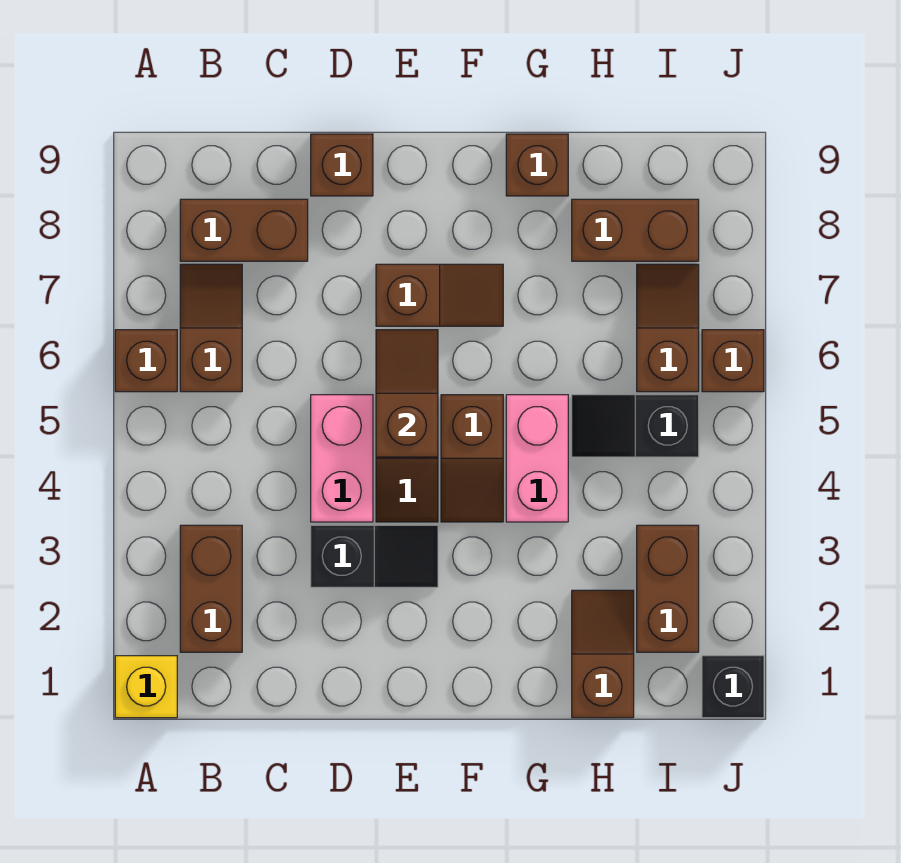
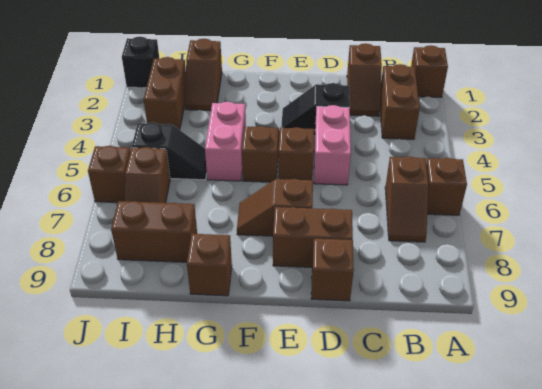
yellow brick A1 level 1 -> brown brick A1 level 1
brown brick B8:C8 level 1 -> brown brick D8:E8 level 1
brown slope E5:E6 level 2 top 5 -> brown slope C1:C2 level 1 top 1

